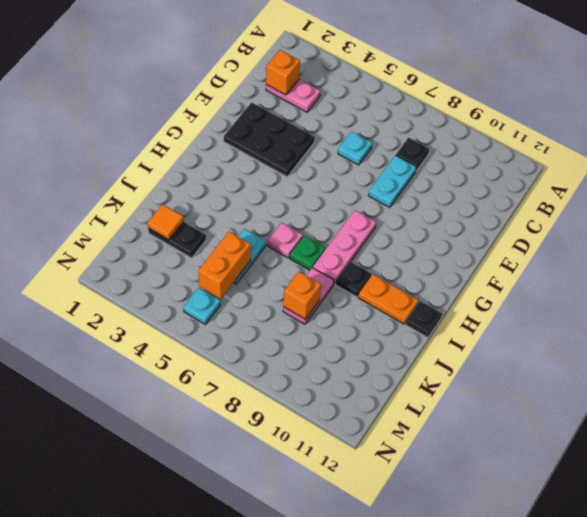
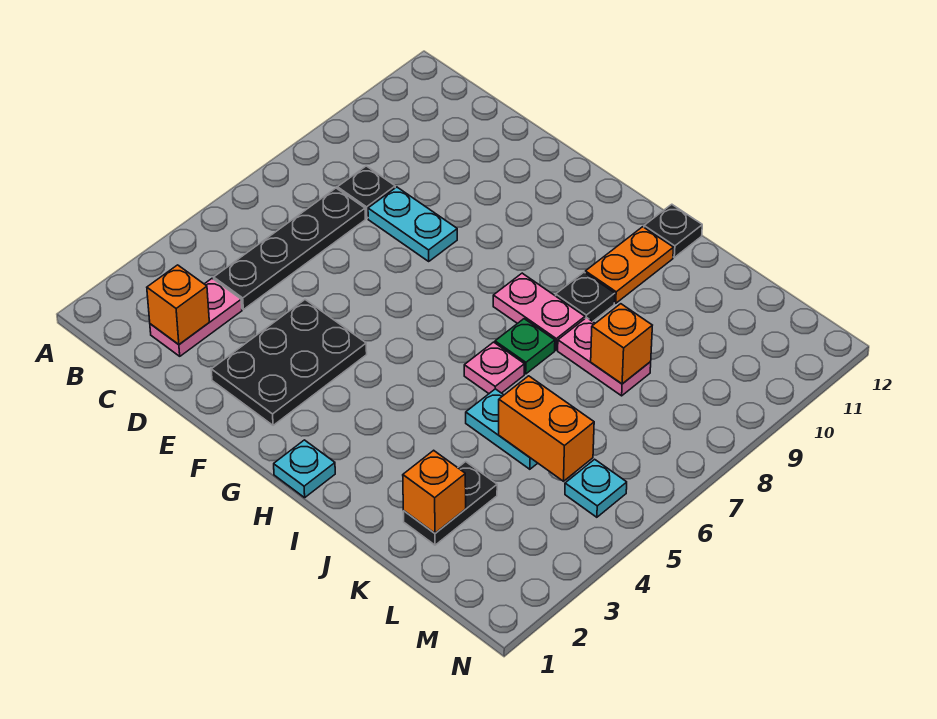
none -> black plate C4:C7 level 1
cyan plate D6 level 1 -> cyan plate H1 level 1
pink plate G8:I8 level 1 -> pink plate H8:I8 level 1
orange tile K2 level 2 -> orange brick K2 level 2

